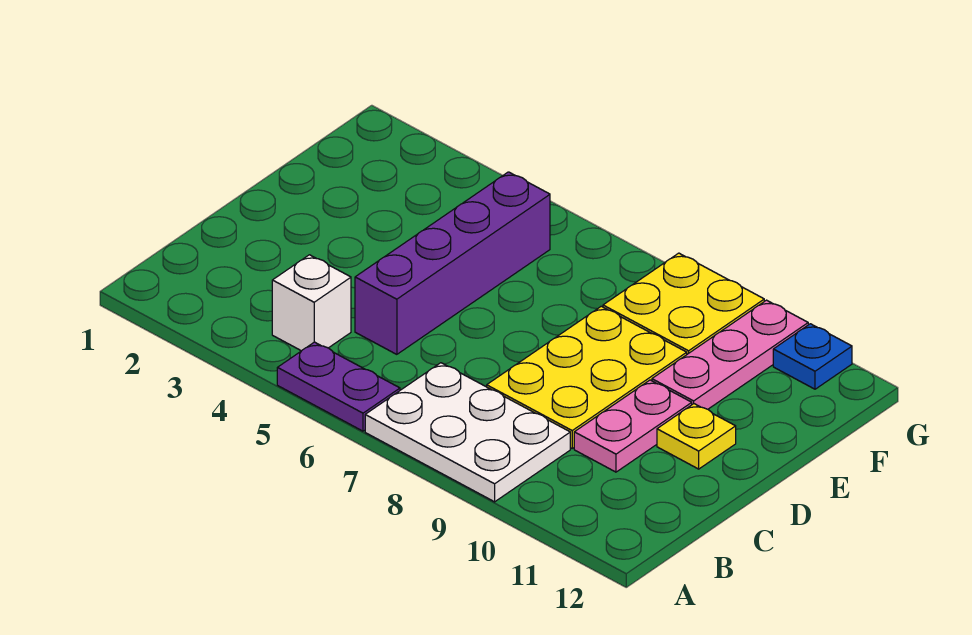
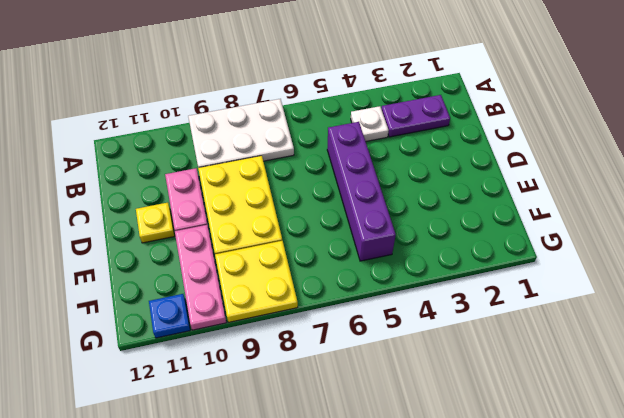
purple plate A5:A6 level 1 -> purple plate B2:B3 level 1
white brick B4 level 1 -> white plate B4 level 1

